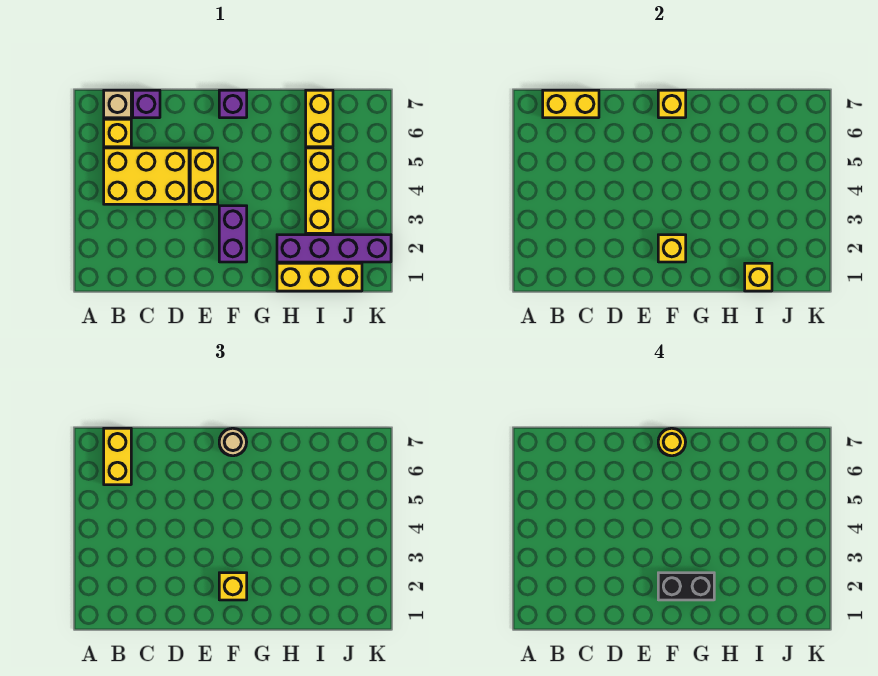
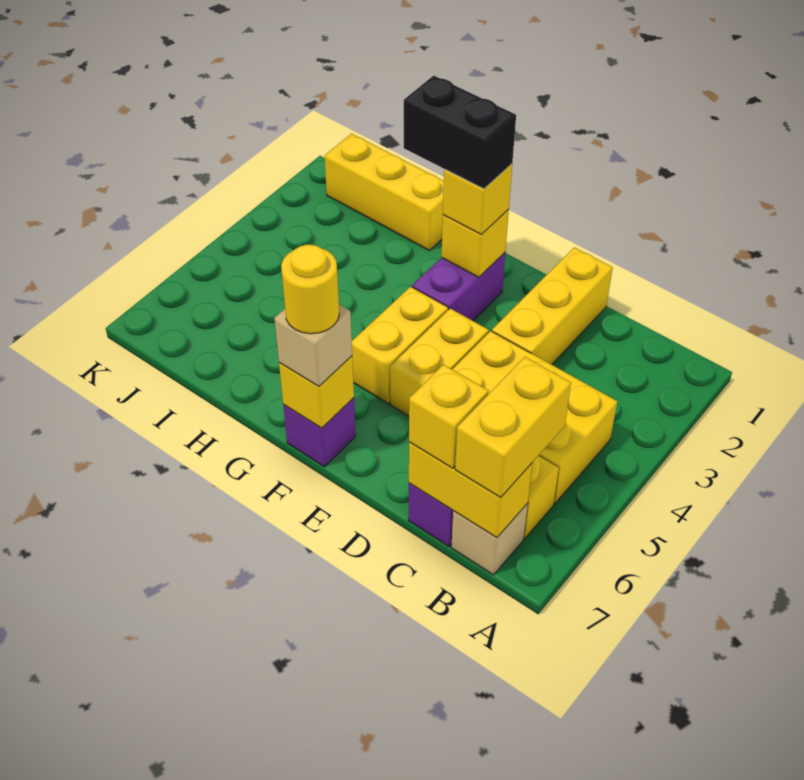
tan round brick F7 level 3 -> tan brick F7 level 3
purple brick H2:K2 level 1 -> none
yellow brick I1 level 2 -> yellow brick C7 level 3
yellow brick I3:I5 level 1 -> yellow brick D1:D3 level 1
yellow brick I6:I7 level 1 -> yellow brick F4:F5 level 1

